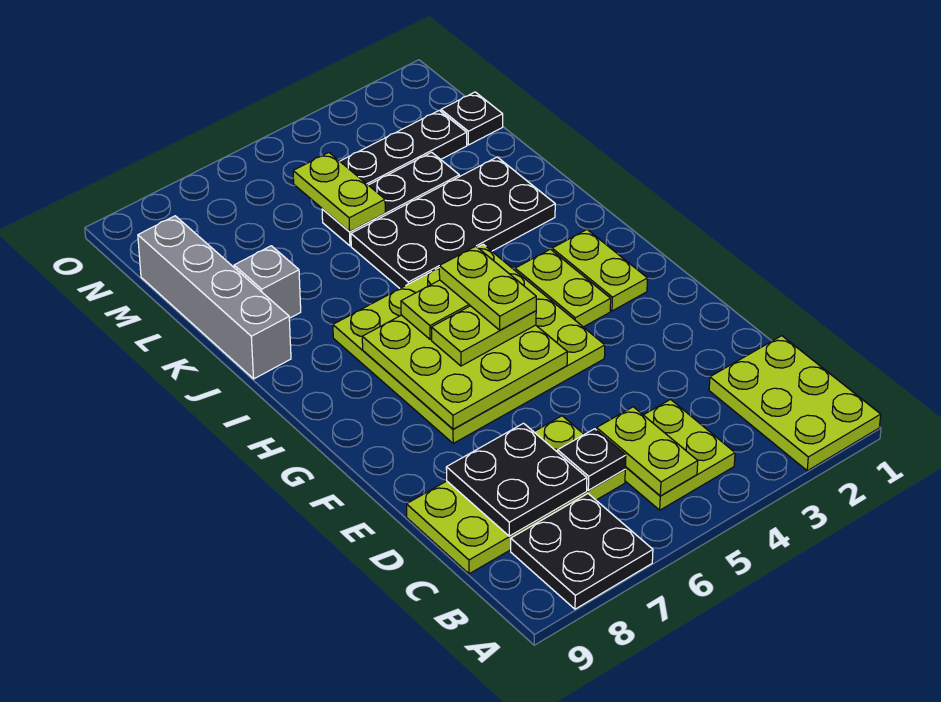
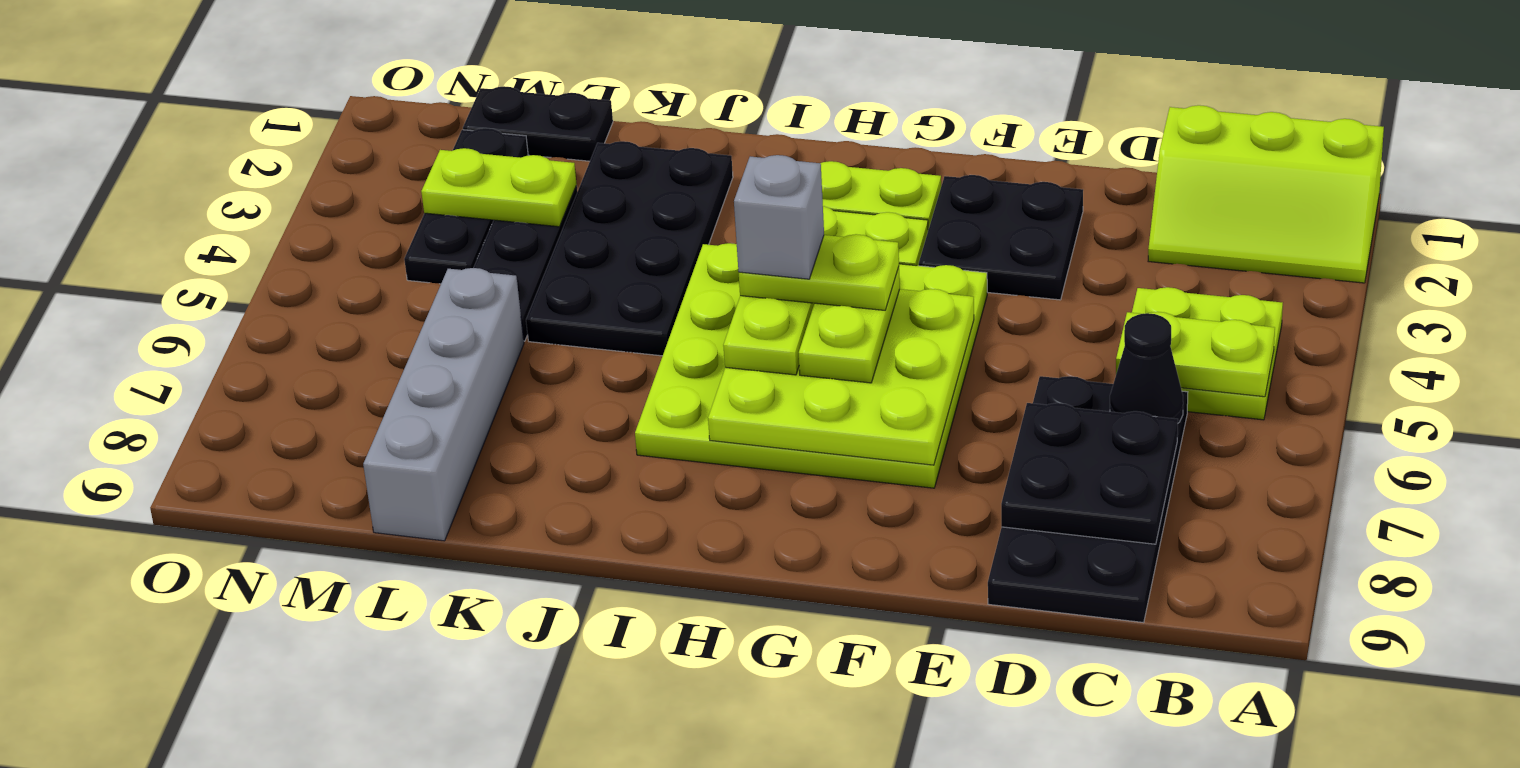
lime plate A1:C2 level 1 -> lime slope A1:C2 level 1 top 1
black plate A7:B8 level 1 -> black plate E2:F3 level 1
lime plate C6:D9 level 1 -> black plate C6:D9 level 1
black plate C6 level 2 -> black cone C6 level 2
grey brick J9:M9 level 1 -> grey brick L6:L9 level 1
grey brick K8 level 1 -> grey brick H5 level 5
lime plate L5:M5 level 2 -> lime plate L3:M3 level 2
black plate M1 level 1 -> black plate L1:M1 level 1

